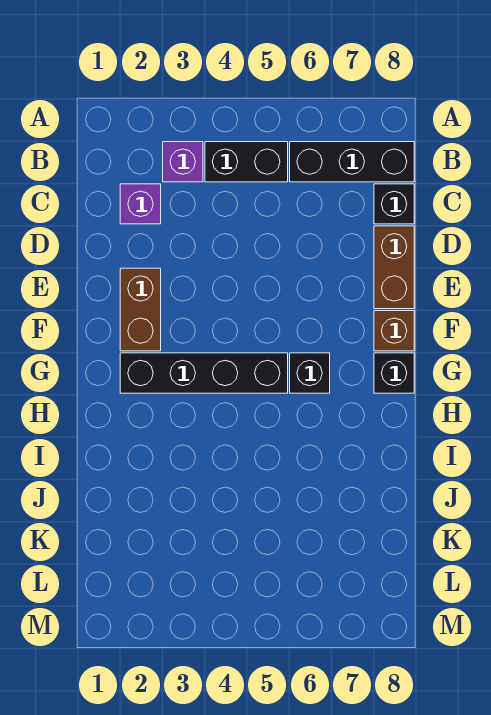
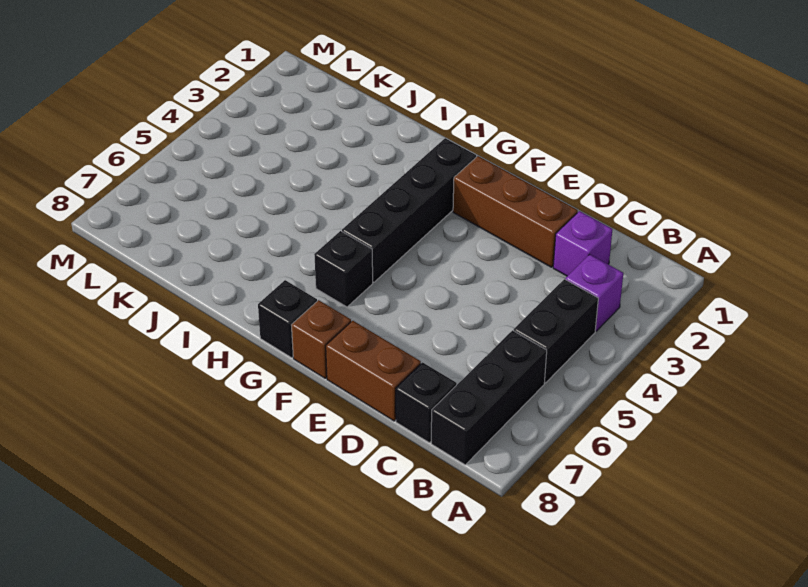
brown brick E2:F2 level 1 -> brown brick D2:F2 level 1

